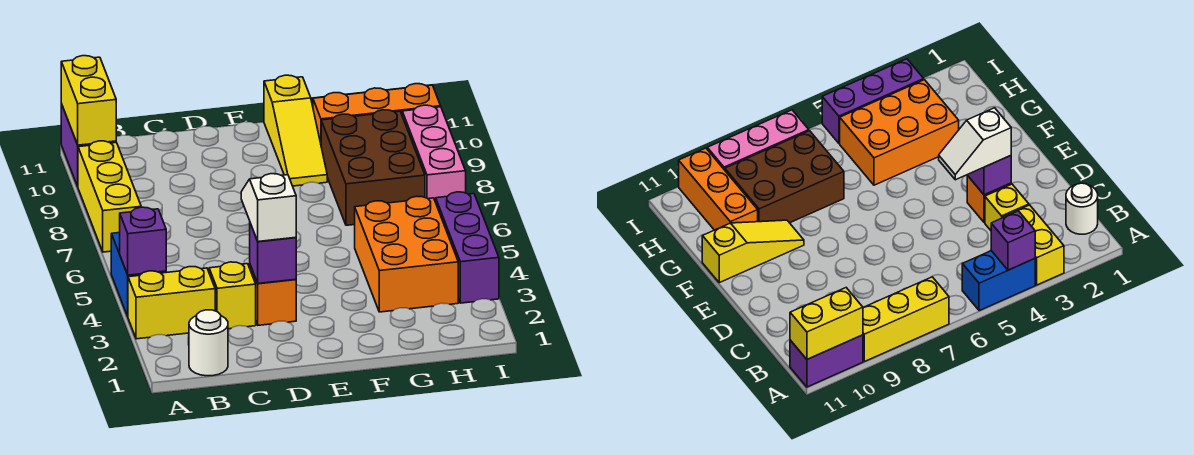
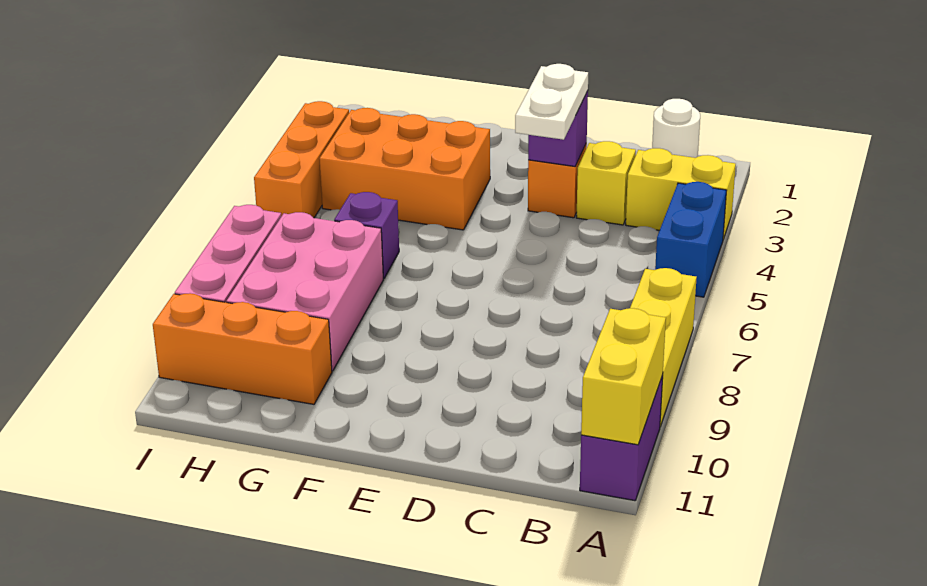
purple brick A4 level 2 -> purple brick G6 level 1
white slope D3:D4 level 3 top 3 -> white plate D3:D4 level 3
yellow slope F9:F11 level 1 top 11 -> none
orange brick G3:H5 level 1 -> orange brick F3:H4 level 1
brown brick G7:H9 level 1 -> pink brick G7:H9 level 1
purple brick I3:I5 level 1 -> orange brick I3:I5 level 1

